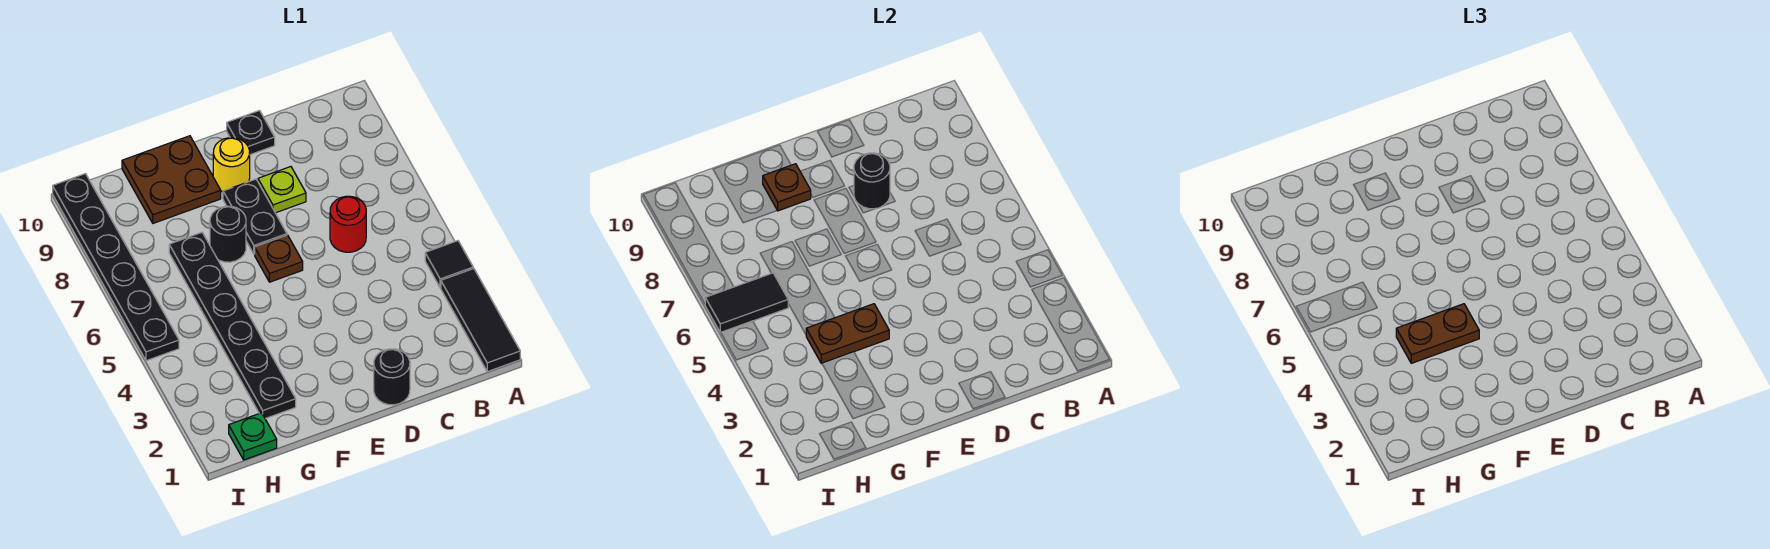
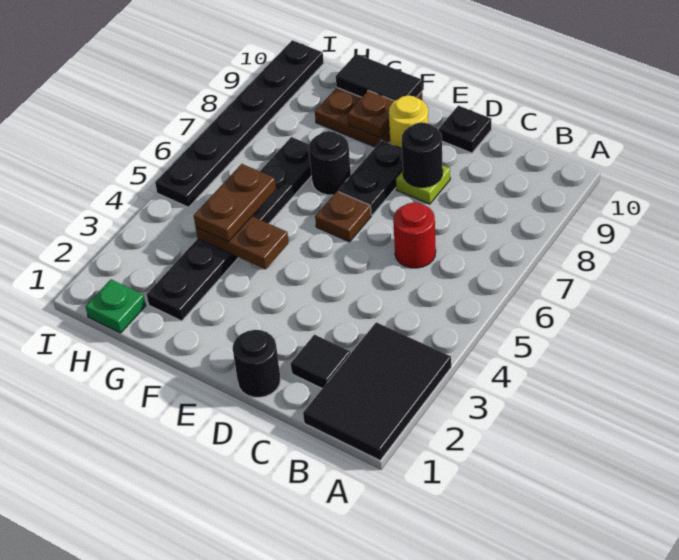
black tile A1:A3 level 1 -> black tile A1:B3 level 1
black tile A4 level 1 -> black tile C2 level 1
brown plate F4:G4 level 3 -> brown plate G4:G5 level 3
black tile H6:I6 level 2 -> black tile F10:G10 level 2

